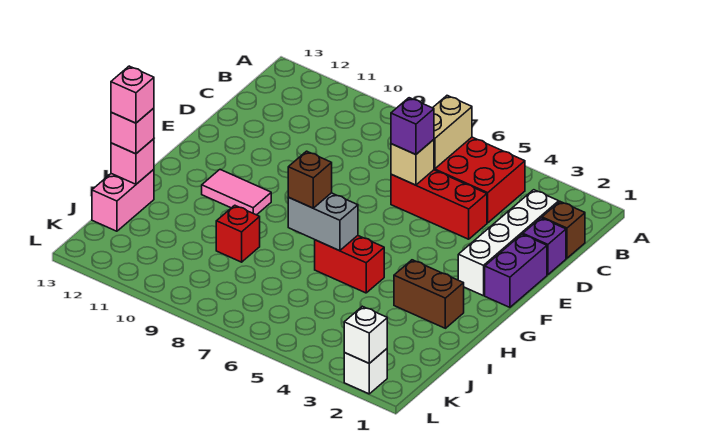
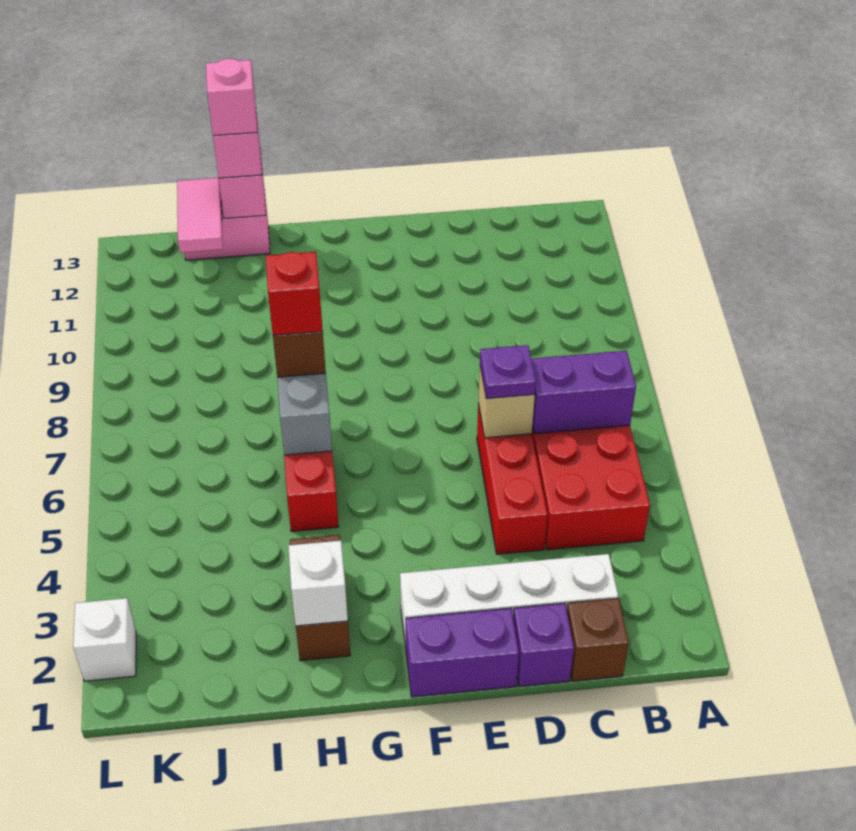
tan brick B6:C6 level 2 -> purple brick B6:C6 level 2
purple brick D6 level 3 -> purple plate D6 level 3
pink tile G10:G11 level 1 -> pink tile J12:J13 level 2
red brick I9 level 1 -> red brick H7 level 4
white brick L2 level 2 -> white brick H2 level 2

